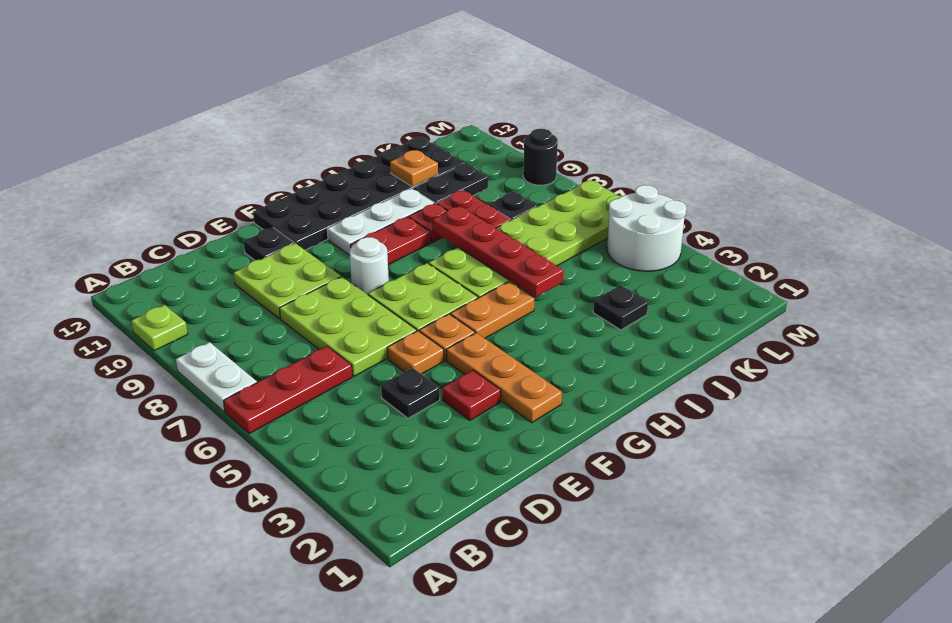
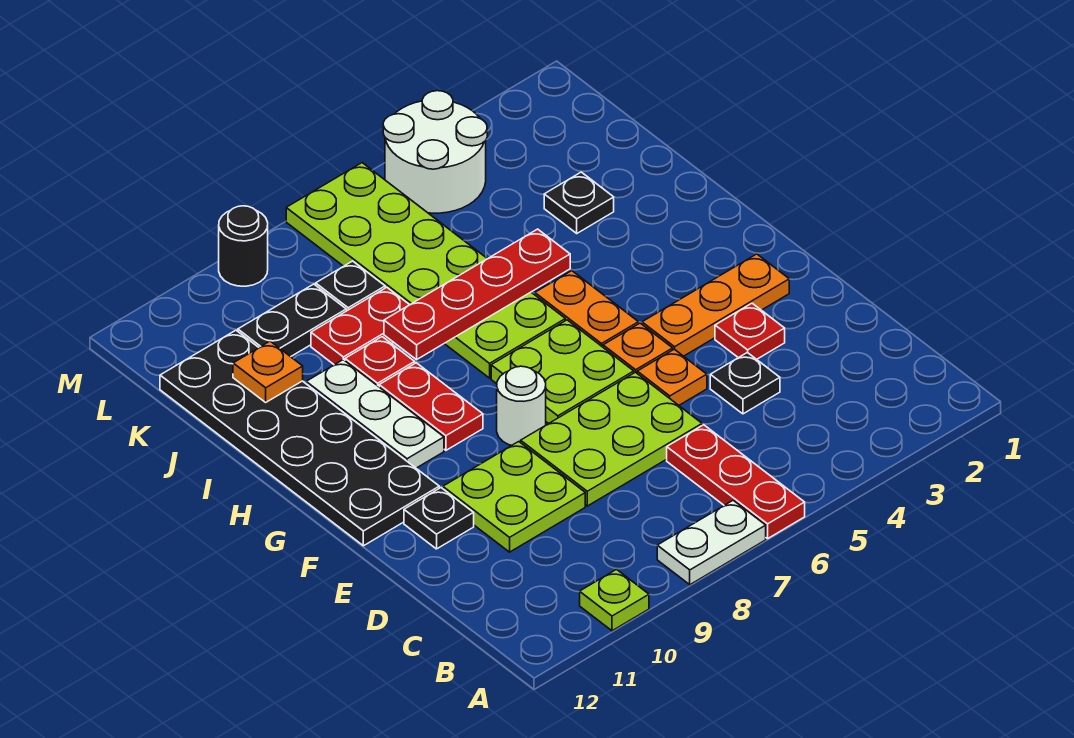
black plate J10:K10 level 1 -> black plate K9:K10 level 1

